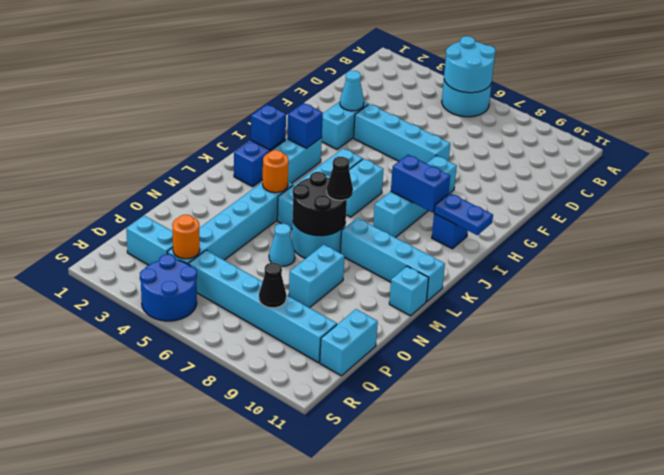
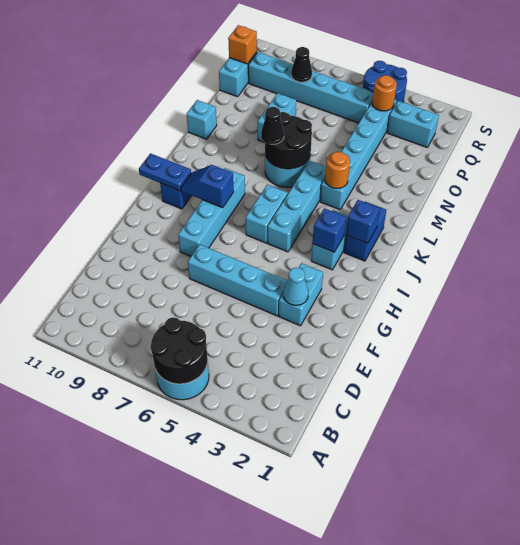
cyan round brick A5:B6 level 2 -> black round brick A5:B6 level 2
blue brick I8:I9 level 2 -> blue slope I8:I9 level 2 top 8
cyan brick L8:L11 level 1 -> none
cyan cone N6 level 1 -> none
none -> orange brick Q11 level 2

